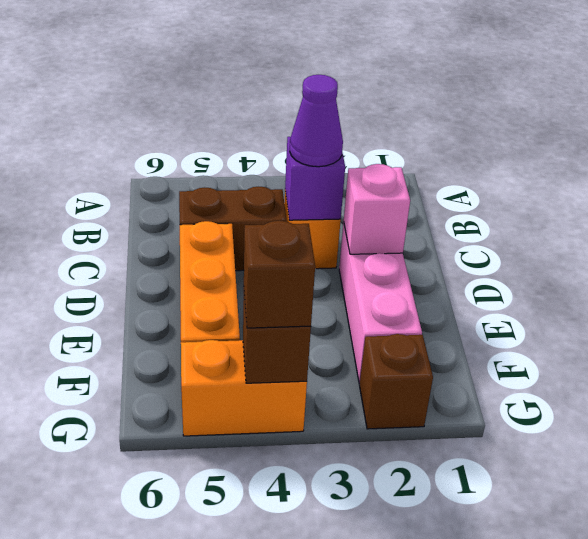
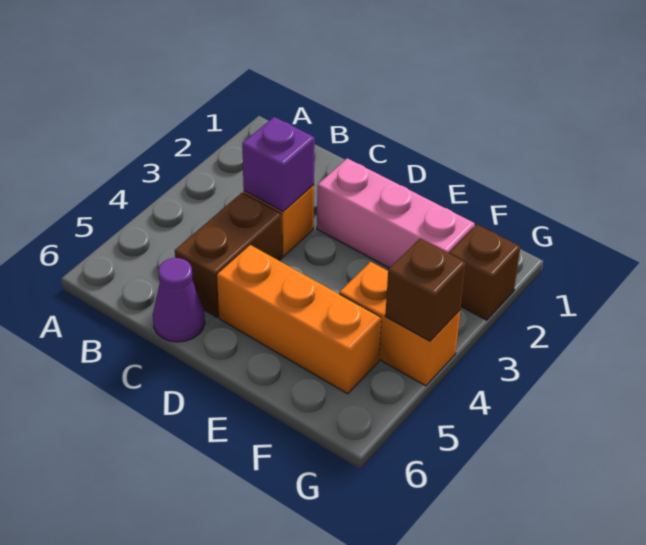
purple cone C3 level 3 -> purple cone C6 level 1
pink brick D2 level 2 -> none
orange brick G4:G5 level 1 -> orange brick F4:G4 level 1
brown brick G4 level 3 -> none

